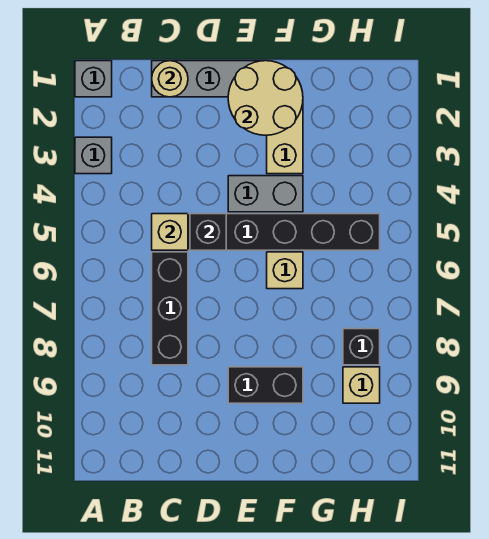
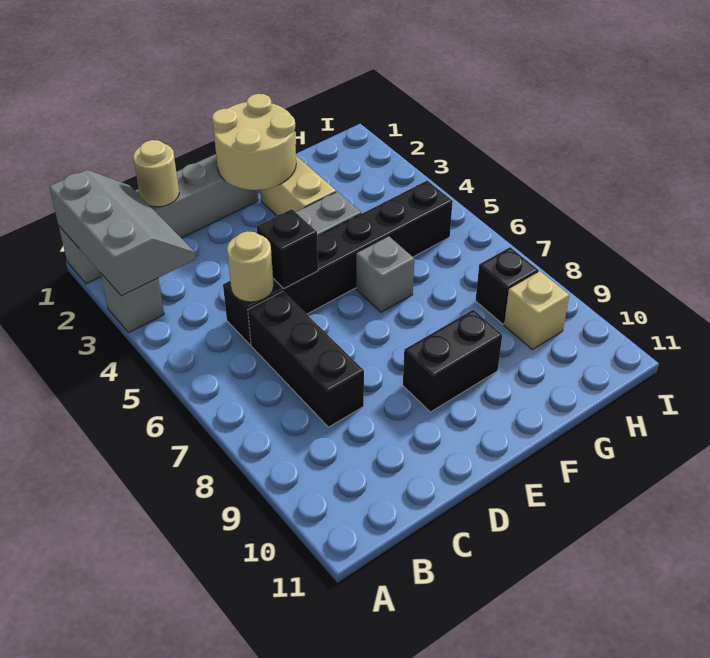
none -> grey slope A1:B3 level 2 top A
tan brick C5 level 2 -> tan round brick C5 level 2
tan brick F6 level 1 -> grey brick F6 level 1

